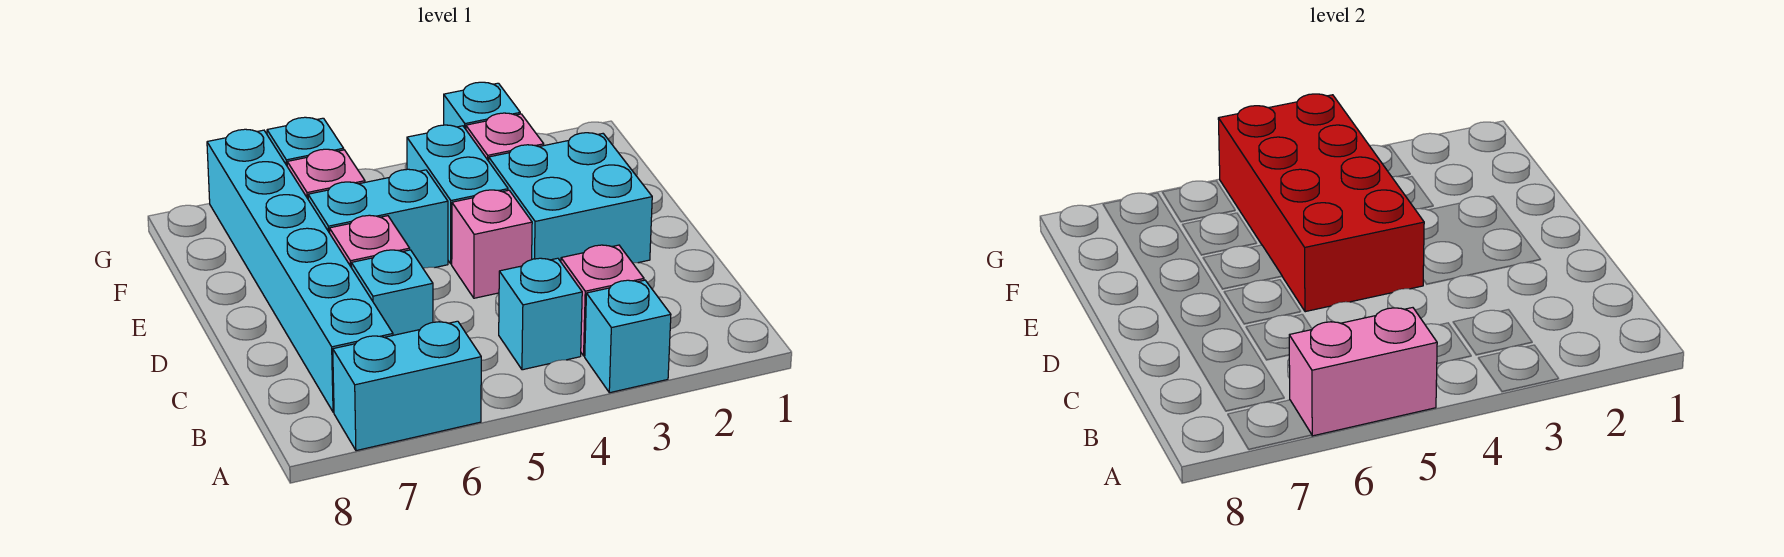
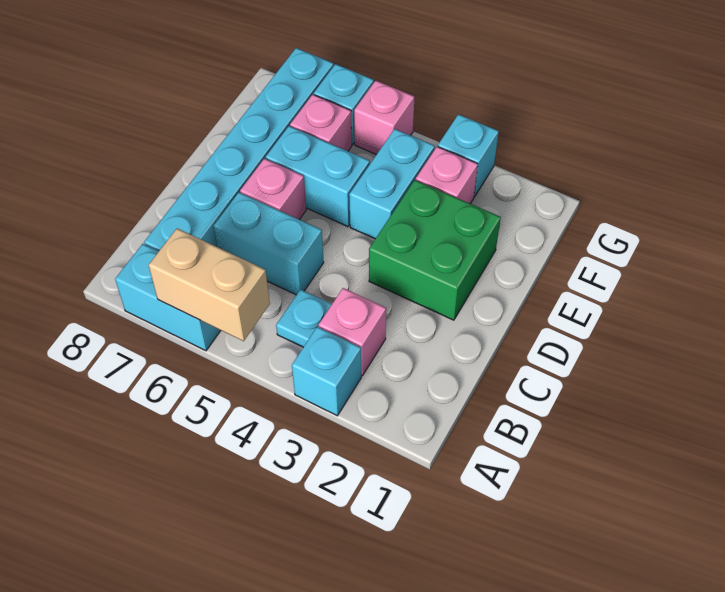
pink brick A5:A6 level 2 -> tan brick A5:A6 level 2
cyan brick B4 level 1 -> cyan plate B4 level 1
cyan brick C6 level 1 -> cyan brick C5:C6 level 1
cyan brick D2:E3 level 1 -> green brick D2:E3 level 1
pink brick D4 level 1 -> pink brick G5 level 1
red brick D4:G5 level 2 -> none

